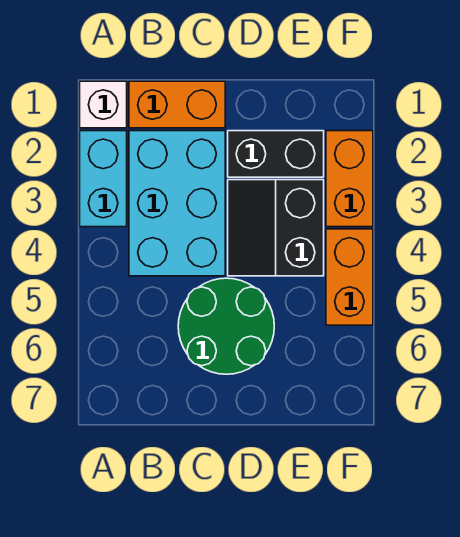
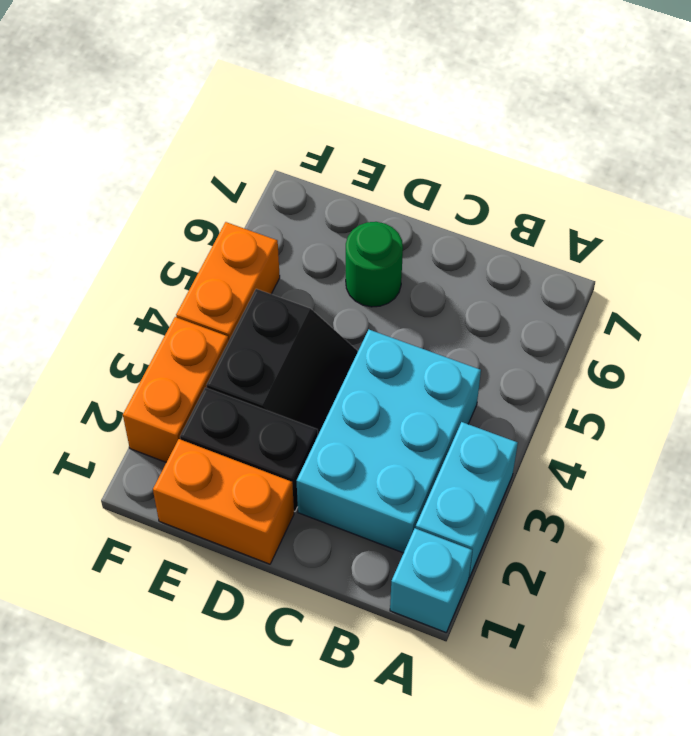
white brick A1 level 1 -> cyan brick A1 level 1
orange brick B1:C1 level 1 -> orange brick D1:E1 level 1
green round brick C5:D6 level 1 -> green round brick D6 level 1

